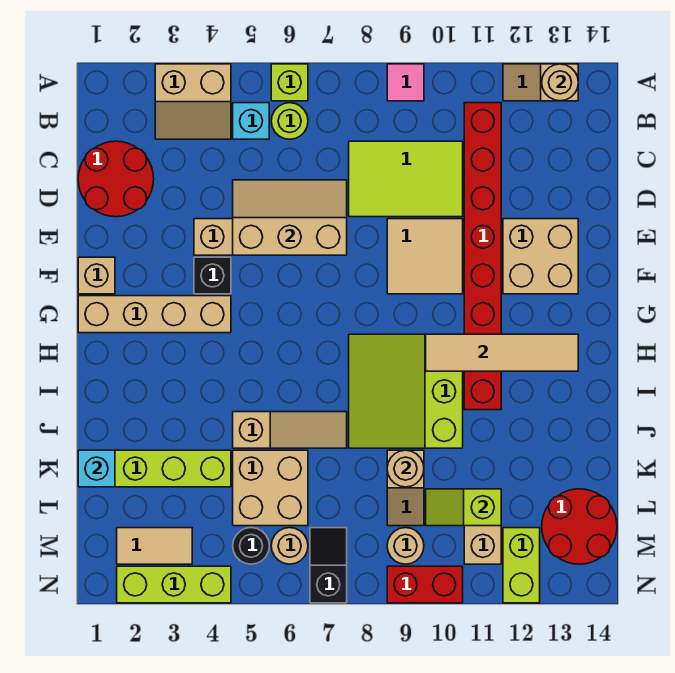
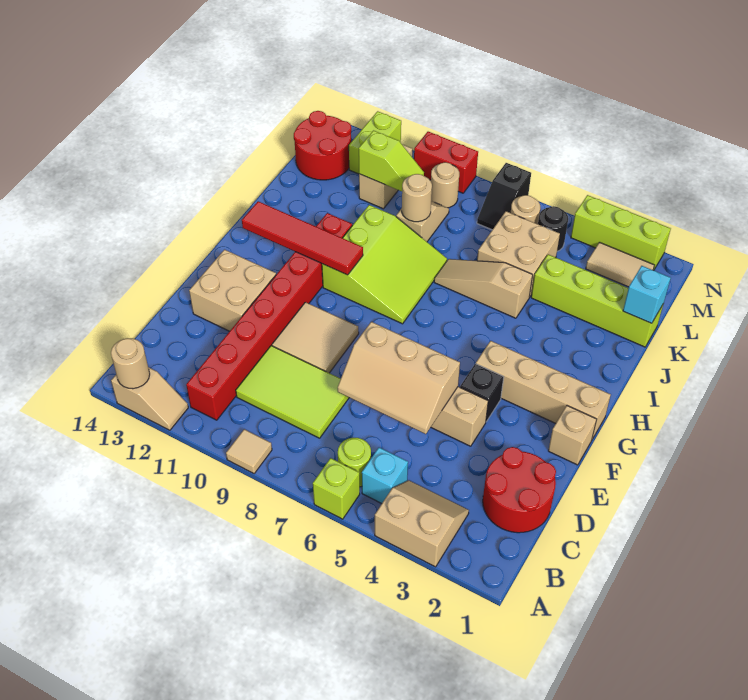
pink tile A9 level 1 -> tan tile A9 level 1
tan tile H10:H13 level 2 -> red tile H10:H13 level 2

